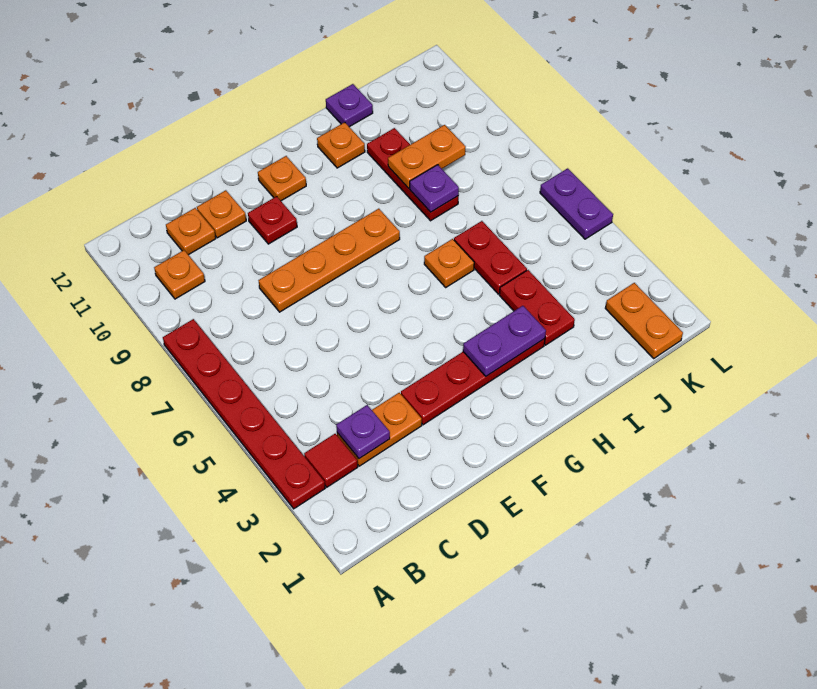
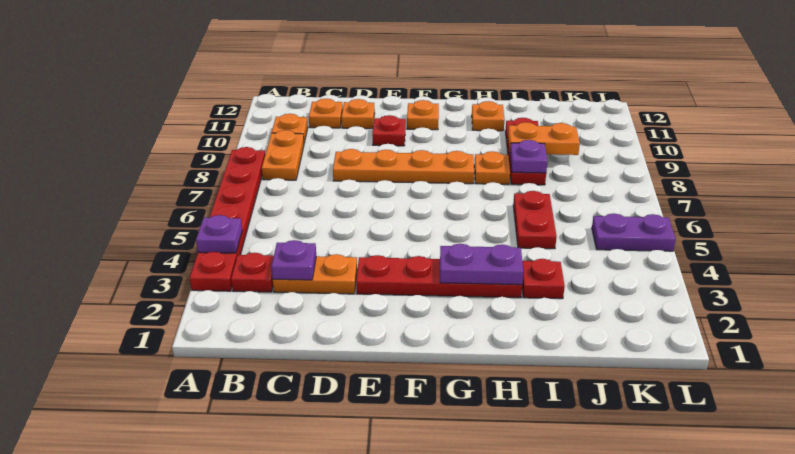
red tile B3 level 1 -> red plate B3 level 1
orange plate H6 level 1 -> orange plate H8 level 1
red plate I3:I4 level 1 -> red plate I3 level 1
purple plate I12 level 1 -> purple plate A4 level 2
orange plate K1:K2 level 1 -> orange plate B8:B9 level 1
purple plate L5:L6 level 1 -> purple plate K5:L5 level 1

